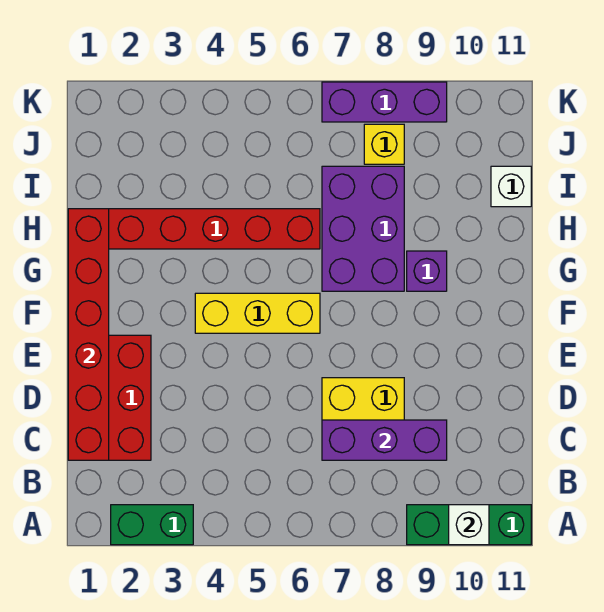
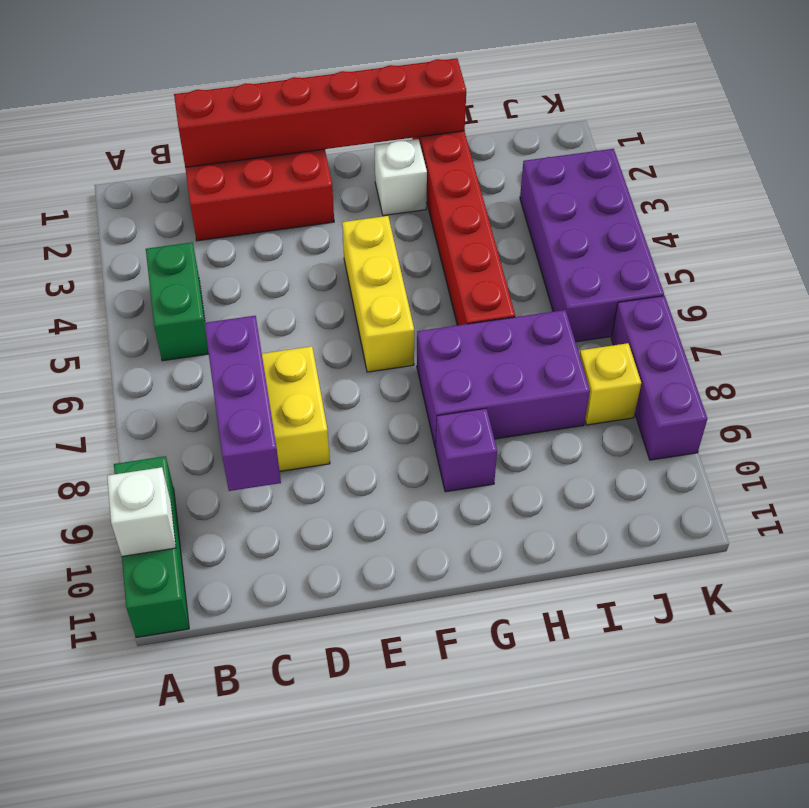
green brick A2:A3 level 1 -> green brick B4:B5 level 1
white brick I11 level 1 -> white brick G2 level 1
none -> purple brick J3:K6 level 1

